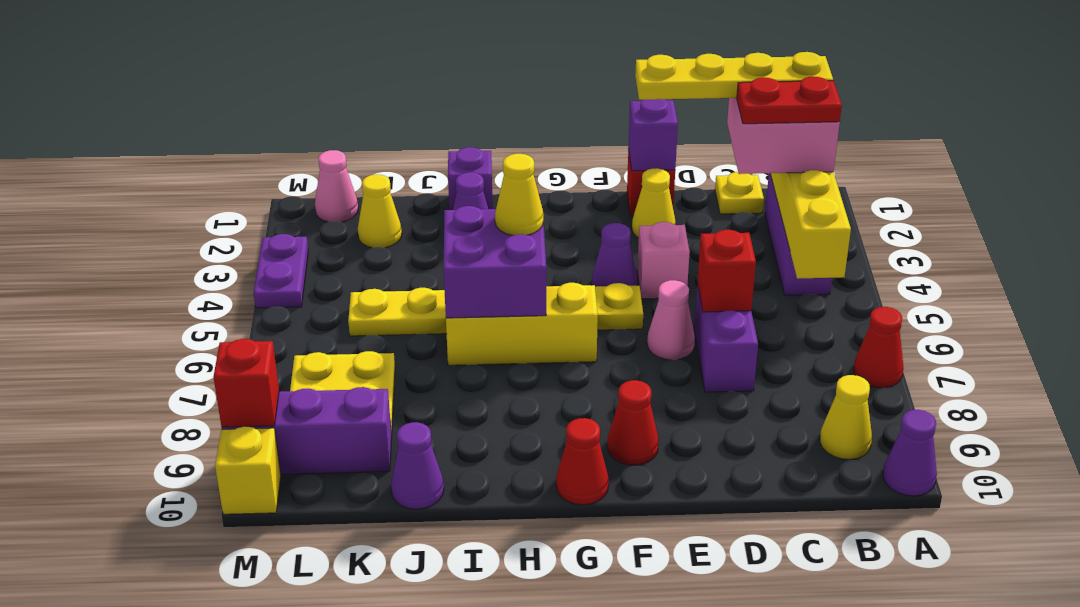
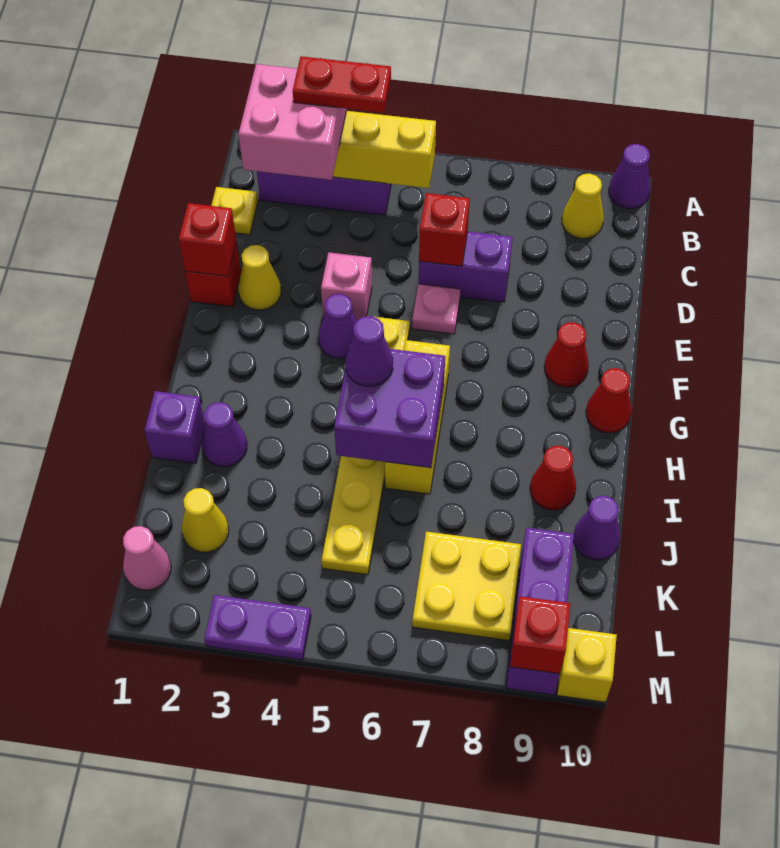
red cone A7 level 1 -> red cone I9 level 1
yellow plate B2:E2 level 4 -> none
red plate B3:C3 level 4 -> red plate B3:B4 level 4
purple brick E1 level 2 -> red brick E1 level 2
pink cone E6 level 1 -> pink plate E6 level 1
yellow cone H5 level 3 -> purple cone H5 level 3

